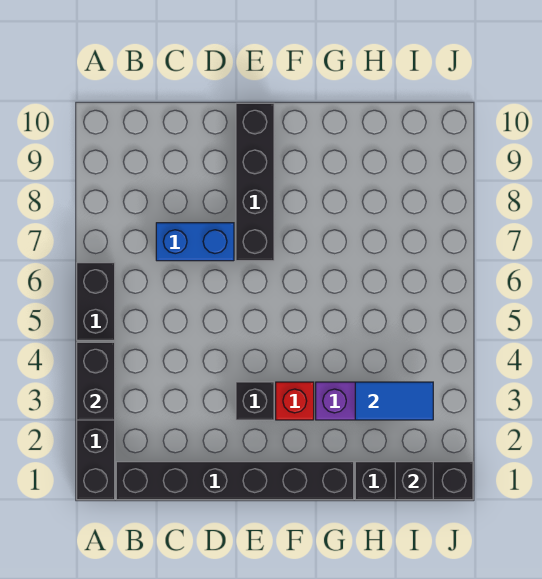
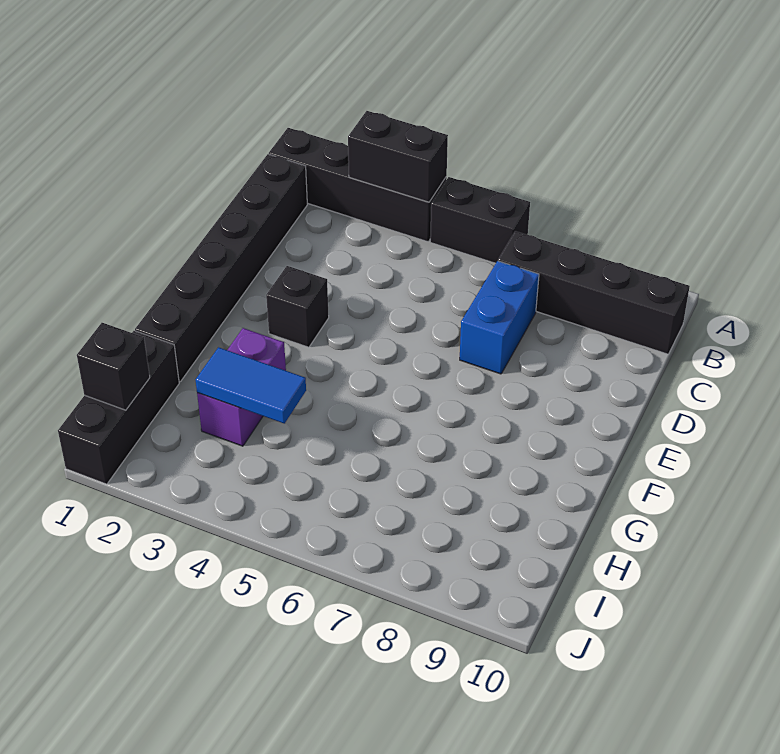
black brick E7:E10 level 1 -> black brick B7:B10 level 1
red brick F3 level 1 -> none
blue tile H3:I3 level 2 -> blue tile H3:H4 level 2

